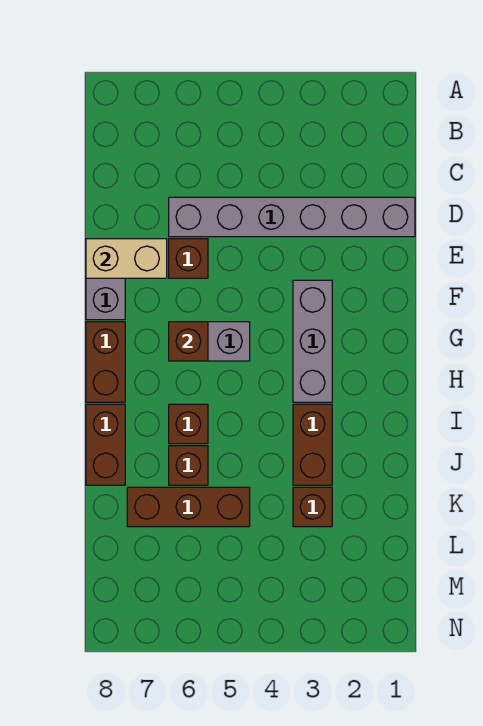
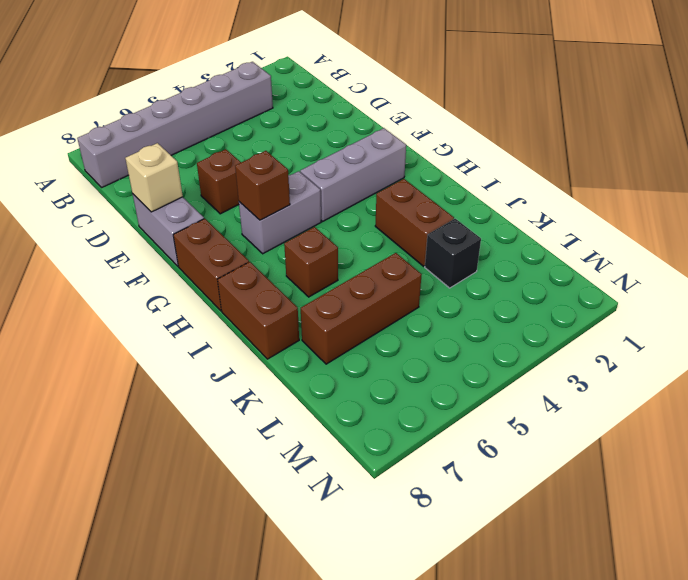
grey brick D1:D6 level 1 -> grey brick B3:B8 level 1
tan brick E7:E8 level 2 -> tan brick E8 level 2
grey brick F3:H3 level 1 -> grey brick G2:G4 level 1
brown brick J6 level 1 -> none
brown brick K3 level 1 -> black brick K3 level 1

